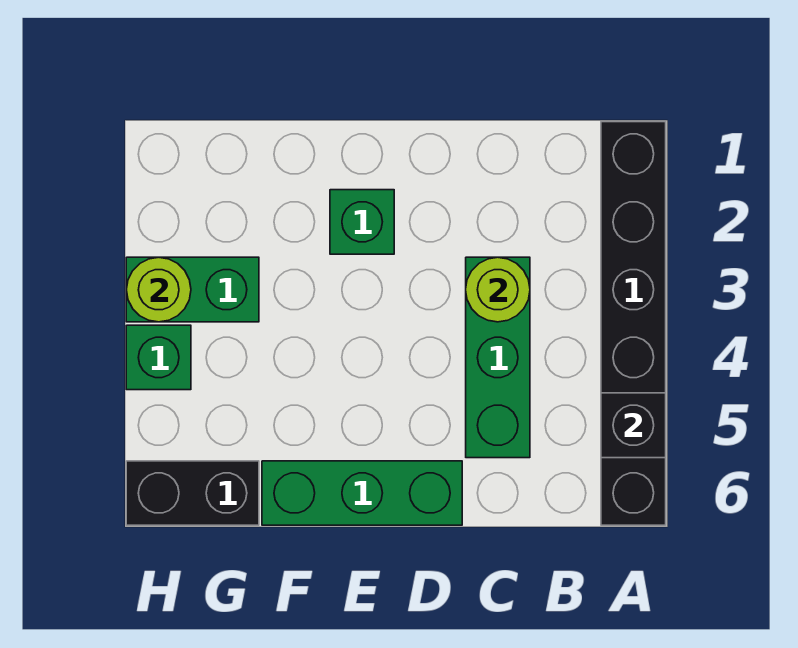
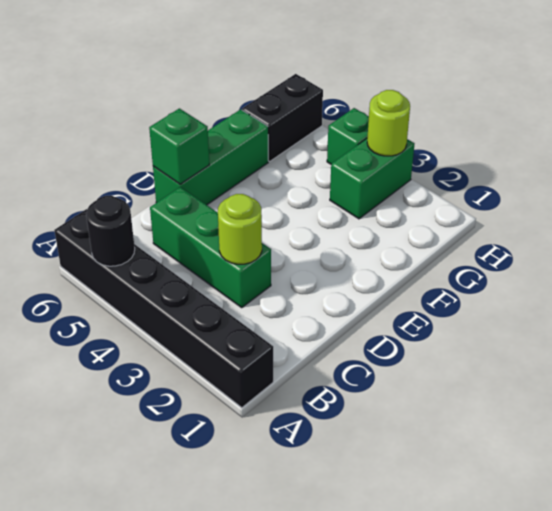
black brick A5 level 2 -> black round brick A5 level 2
green brick E2 level 1 -> green brick D6 level 2

